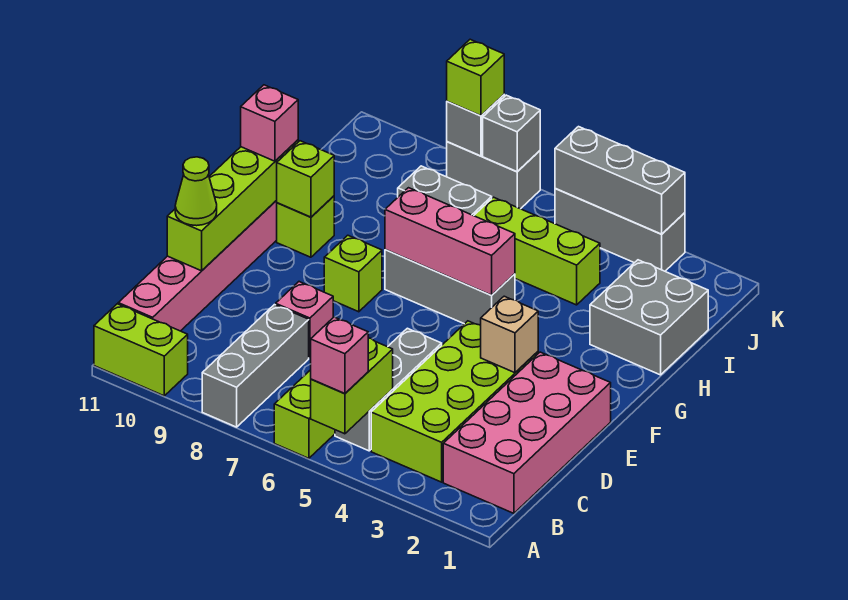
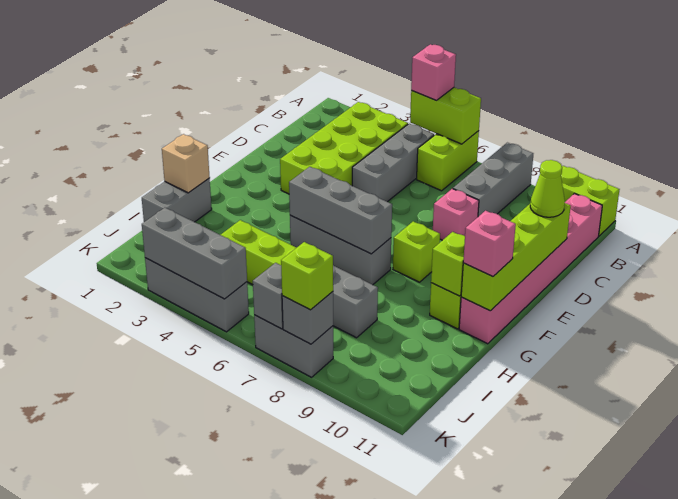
lime brick A5:B5 level 2 -> lime brick A5:A6 level 2
pink brick B1:E2 level 1 -> none
tan brick E3 level 2 -> tan brick H1 level 2
pink brick G5:G7 level 2 -> grey brick G5:G7 level 2
grey brick H1:I2 level 1 -> grey brick H1:I1 level 1

